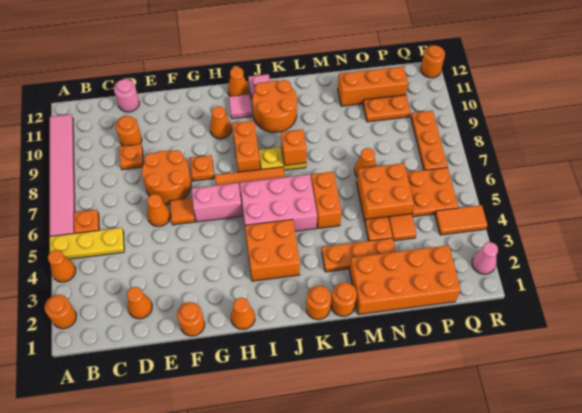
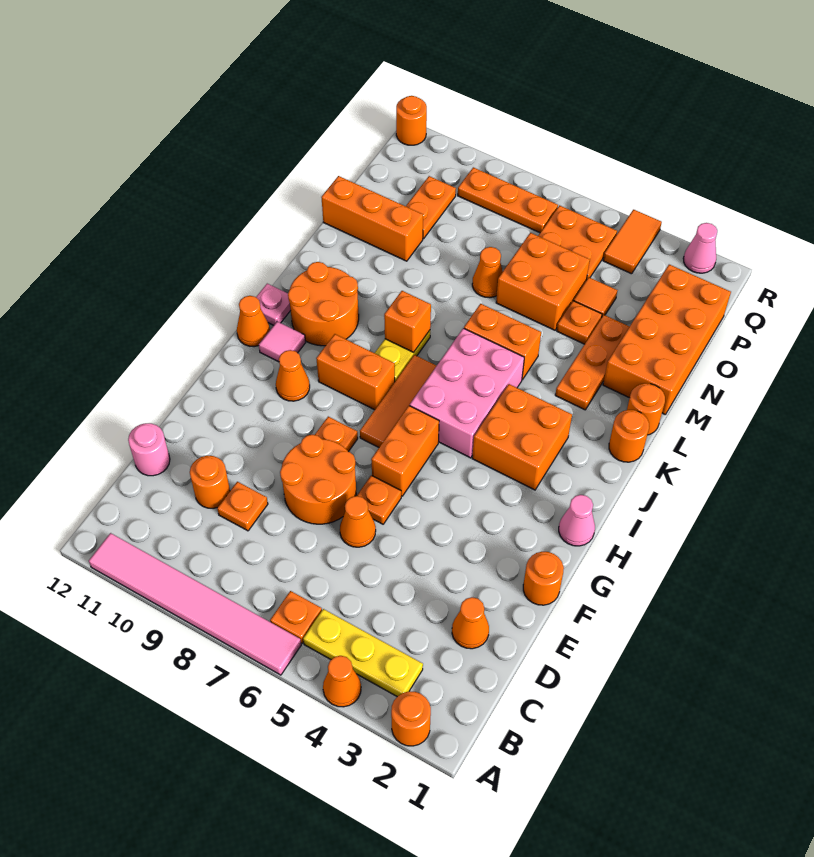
yellow plate A5:C5 level 1 -> yellow plate B3:B5 level 1
orange tile F6 level 1 -> orange plate F6 level 1
pink brick G6:H6 level 1 -> orange brick G6:H6 level 1
orange cone H1 level 1 -> pink cone H1 level 1
orange brick N11:P11 level 1 -> orange brick N10:N12 level 1

